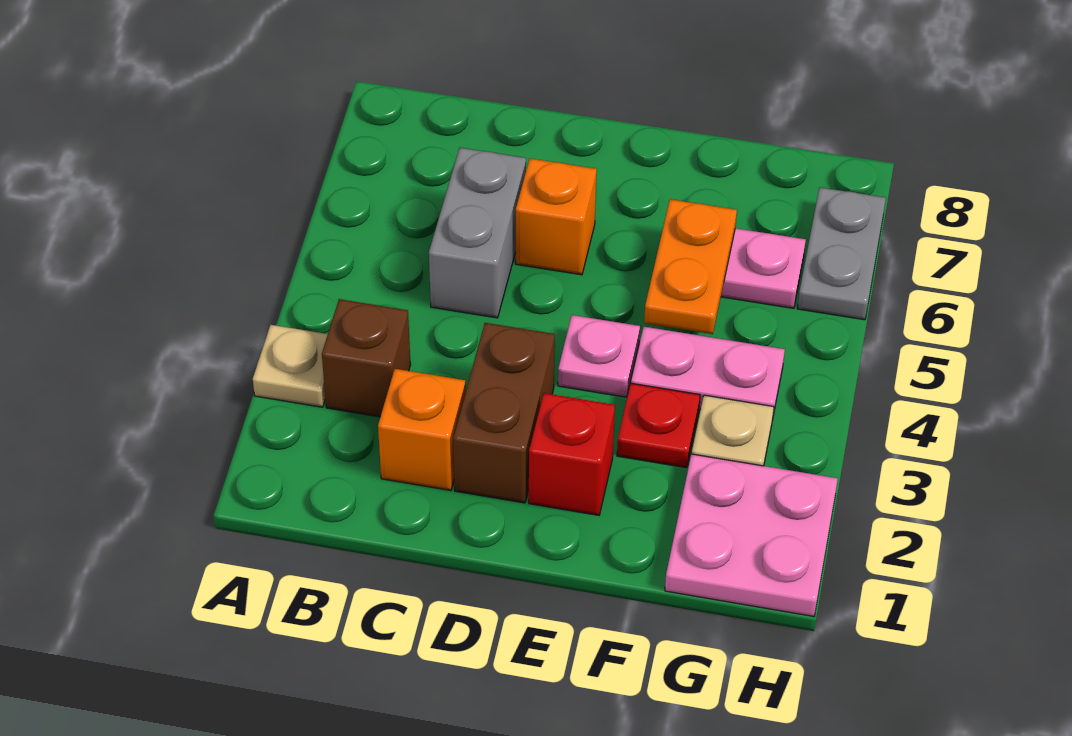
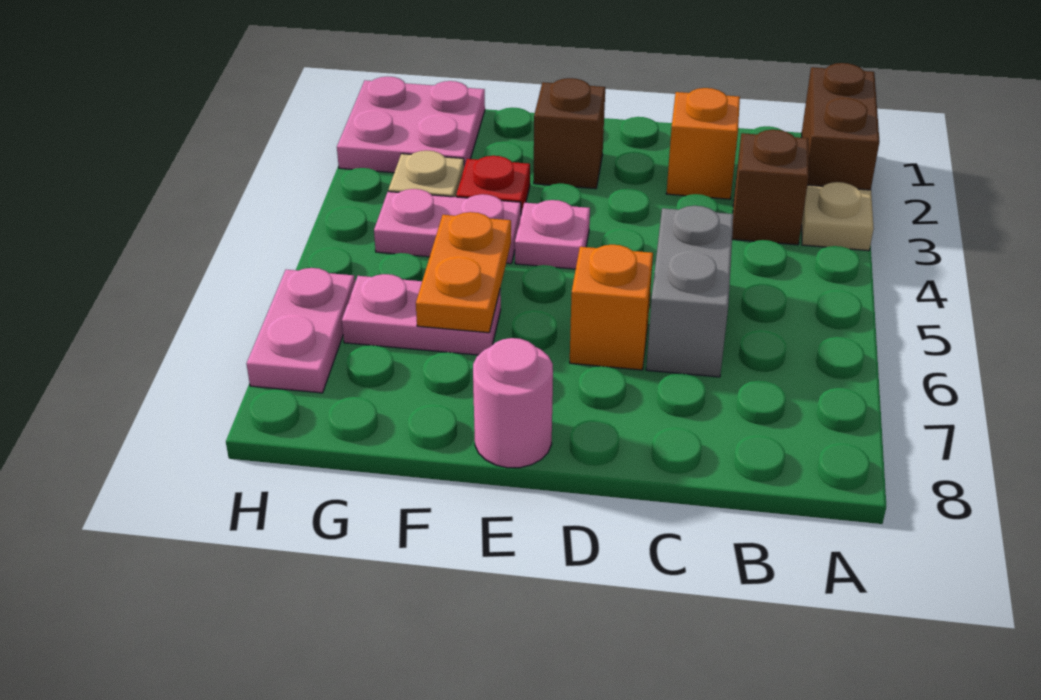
brown brick D2:D3 level 1 -> brown brick A1:A2 level 1
red brick E2 level 1 -> brown brick E2 level 1
none -> pink round brick E8 level 1
grey plate H6:H7 level 1 -> pink plate H6:H7 level 1

